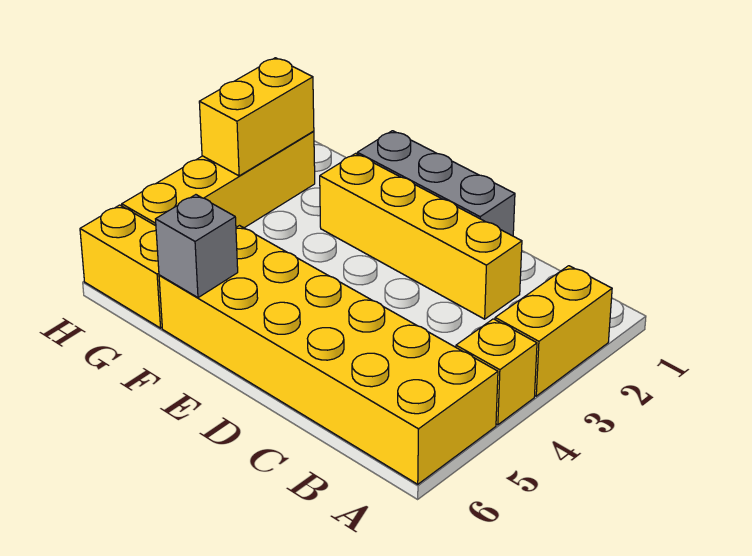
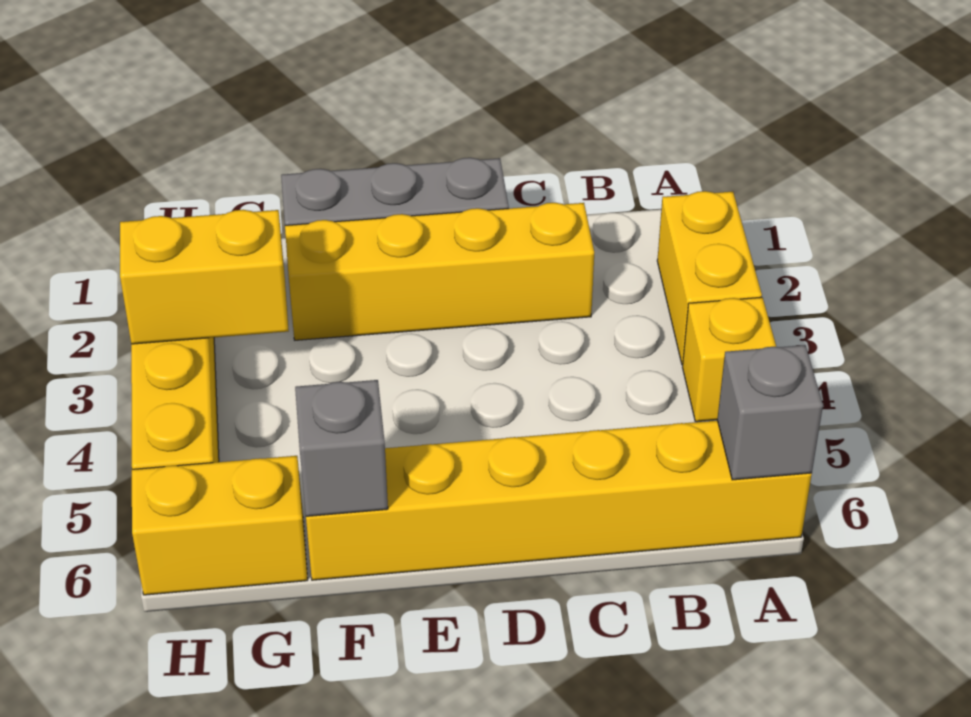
yellow brick A5:F6 level 1 -> yellow brick A6:F6 level 1
none -> grey brick A6 level 2
yellow brick H2:H3 level 2 -> yellow brick G3:H3 level 2

